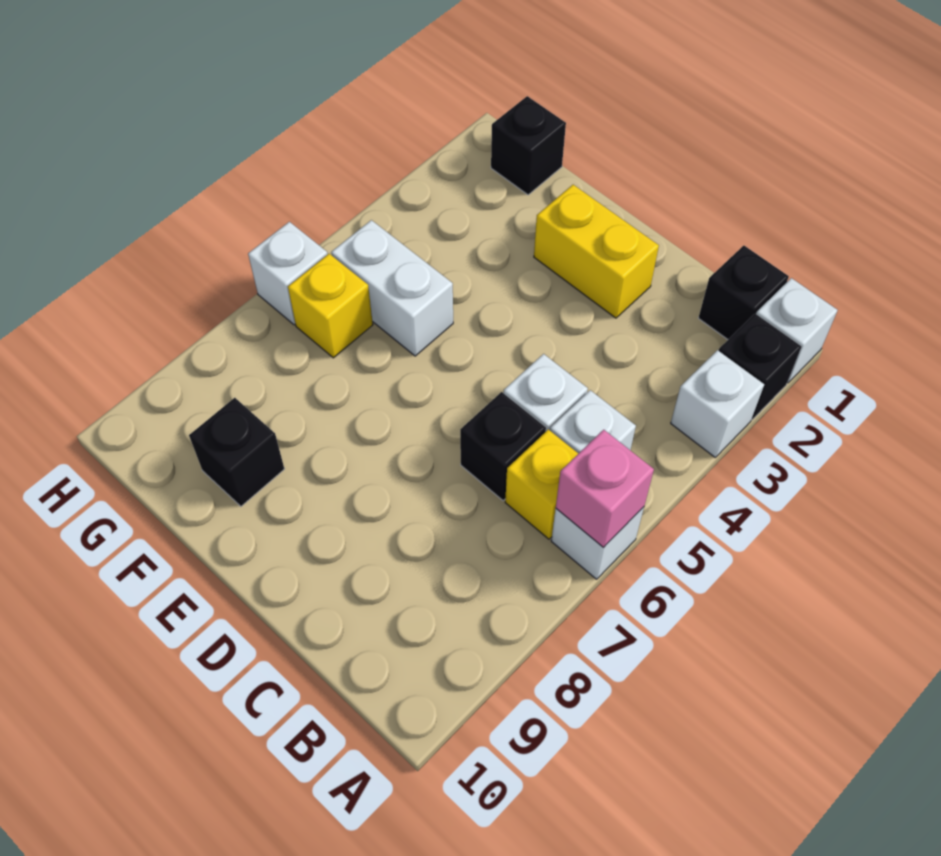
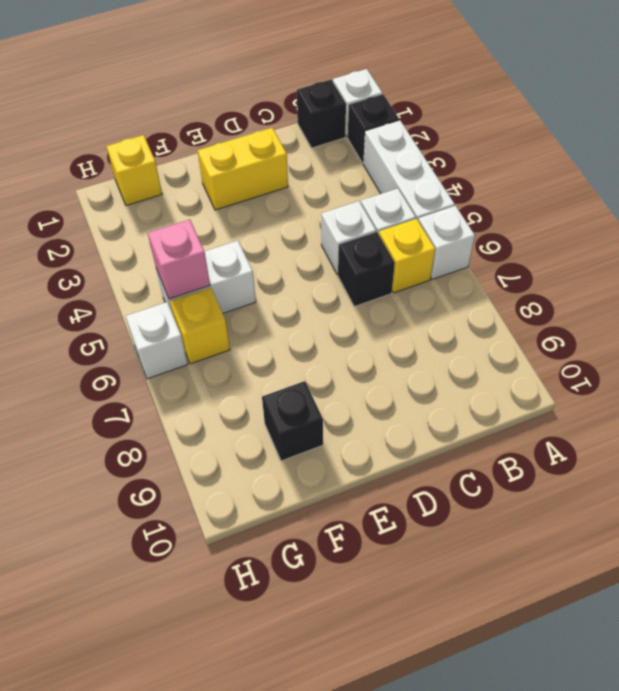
white brick A3 level 1 -> white brick A3:A5 level 1
pink brick A6 level 2 -> pink brick G5 level 2
black brick G1 level 1 -> yellow brick G1 level 1

